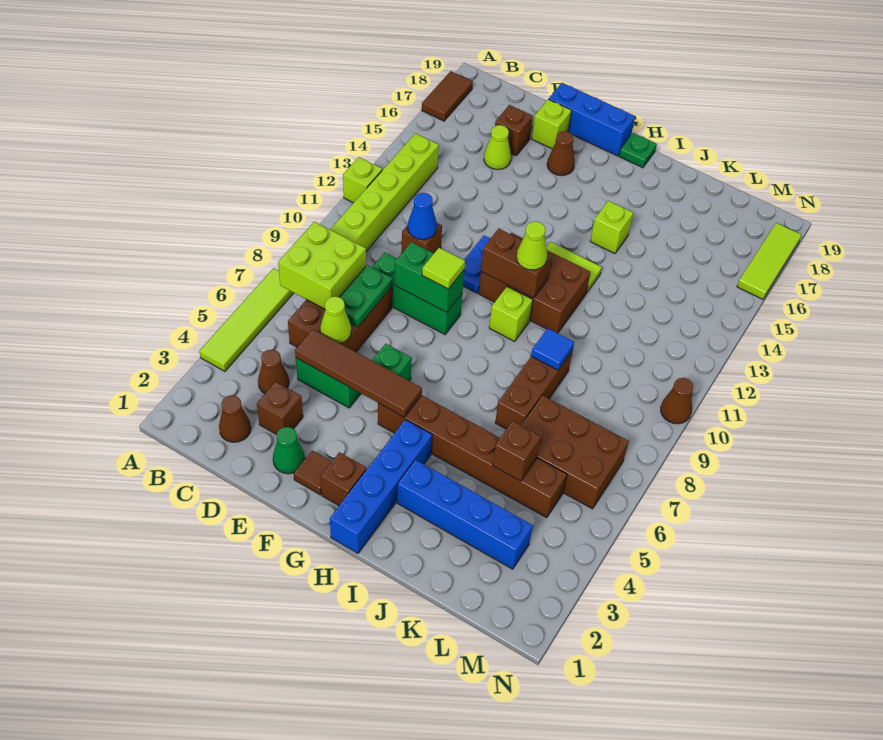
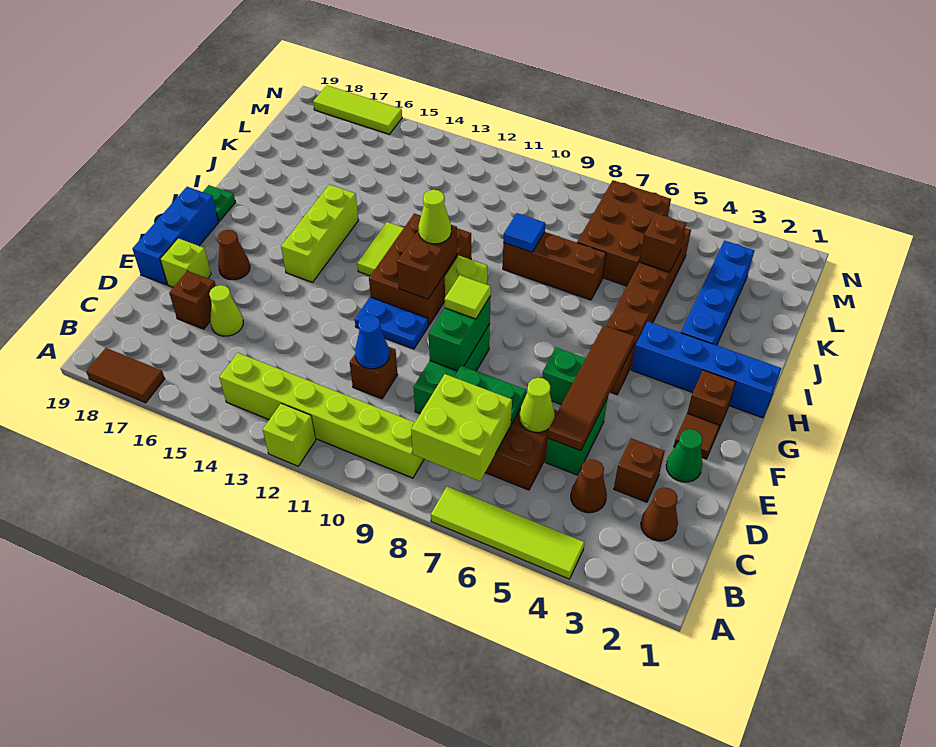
lime brick I15 level 1 -> lime brick G15:I15 level 1
brown cone N10 level 1 -> none

